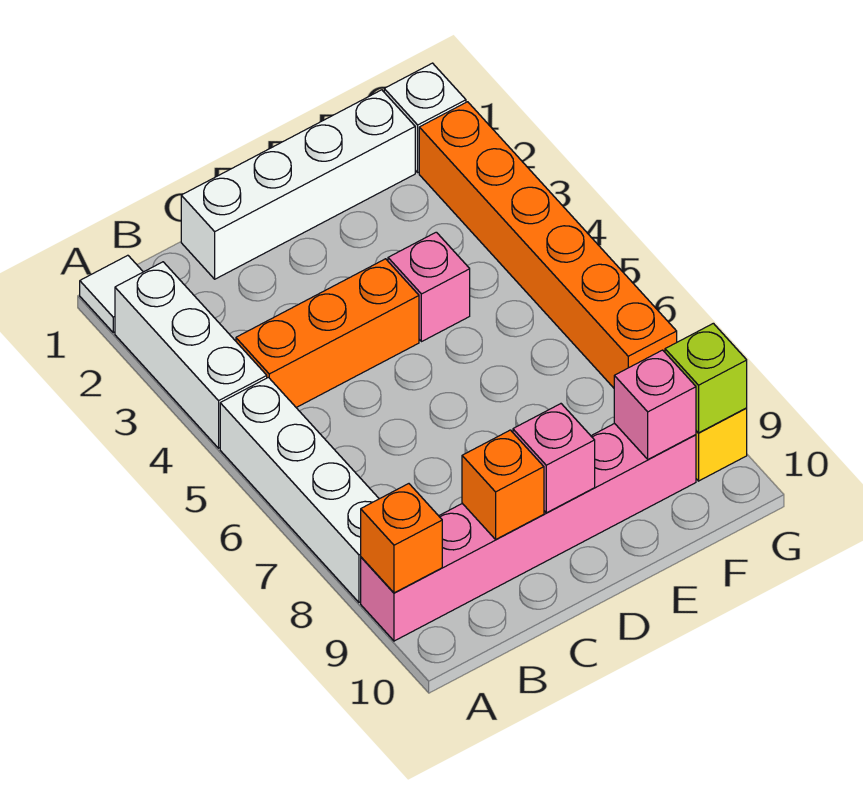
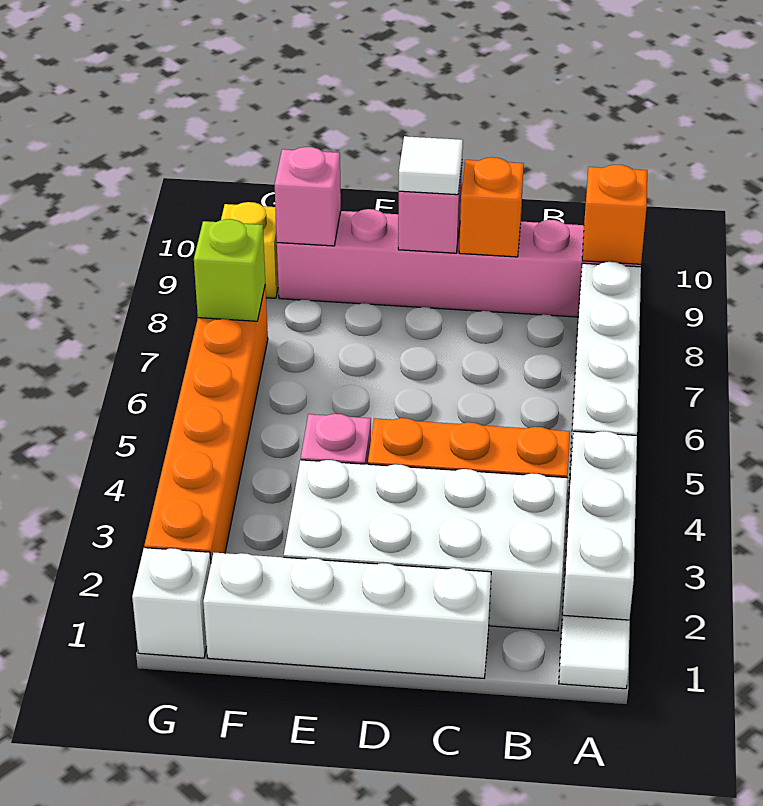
none -> white brick B2:E3 level 1
none -> white tile D9 level 3
lime brick G9 level 2 -> lime brick G7 level 2

